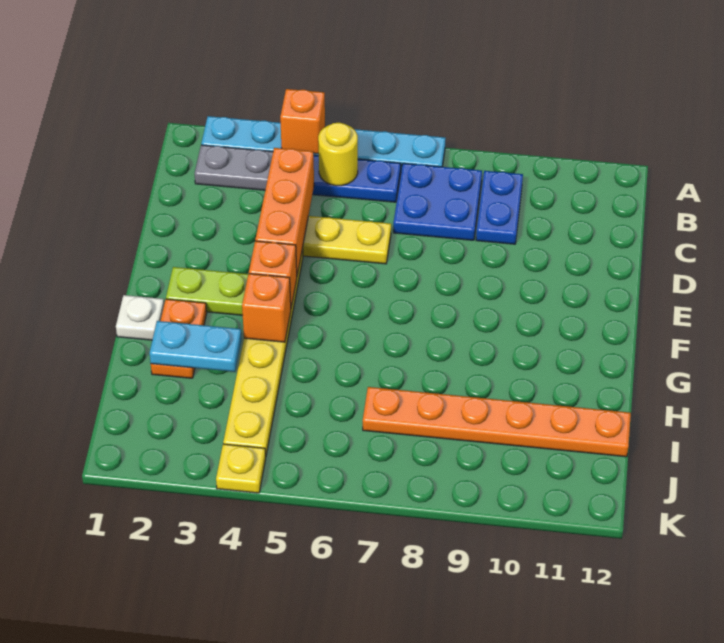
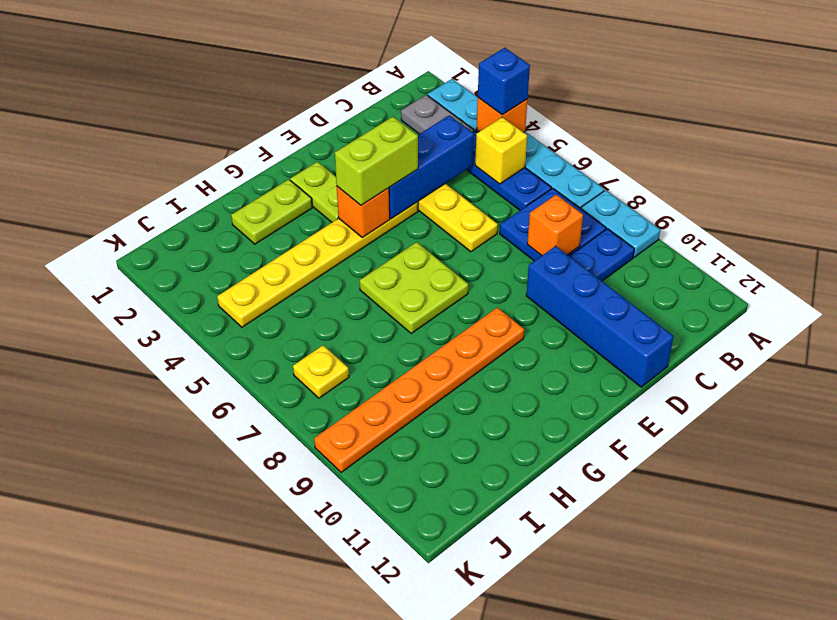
none -> blue brick A4 level 3
yellow round brick B5 level 2 -> yellow brick B5 level 2
orange brick C4:E4 level 2 -> blue brick C4:E4 level 2
none -> blue brick D9:D12 level 1
none -> lime brick E4:F4 level 3
none -> lime plate F6:G7 level 1
white plate G1 level 1 -> none
orange plate G2:H2 level 1 -> lime plate G2:H2 level 1
orange brick G4 level 2 -> orange brick C8 level 2
cyan plate H2:H3 level 2 -> cyan plate A8:A9 level 1
orange plate I7:I12 level 1 -> orange plate F9:K9 level 1
yellow plate K4 level 1 -> yellow plate J7 level 1

